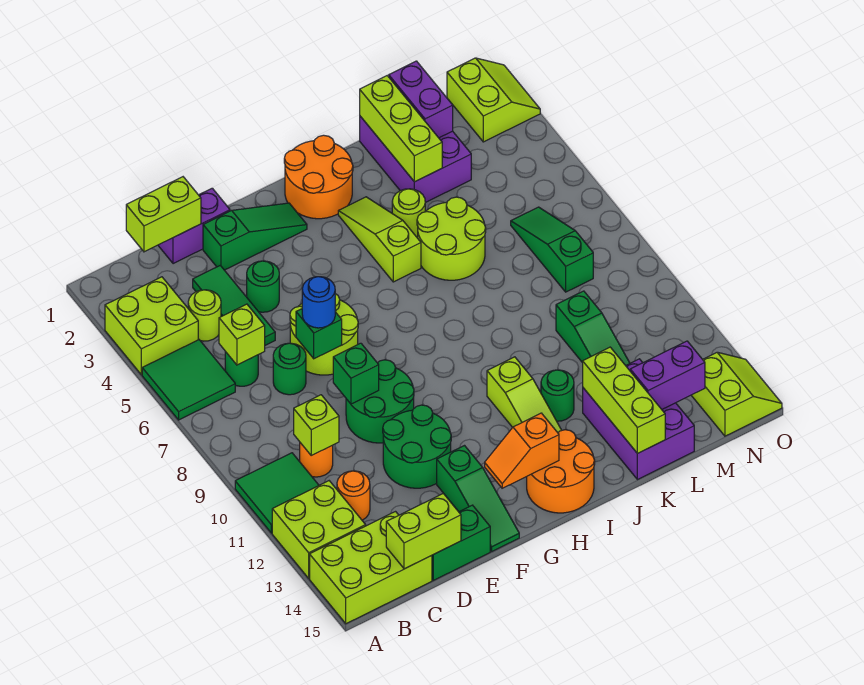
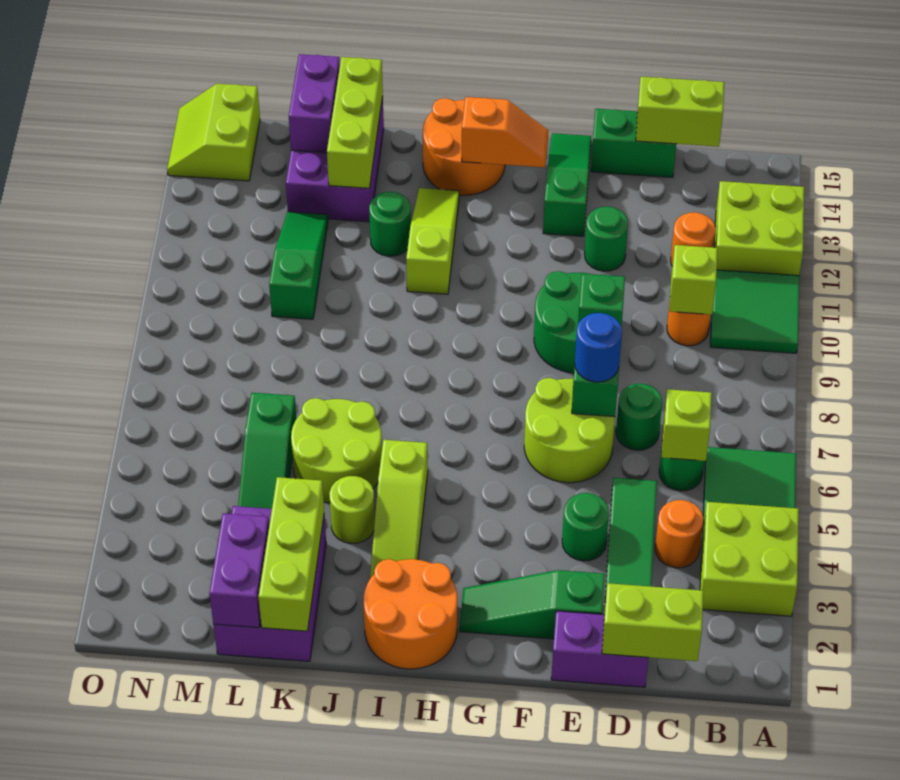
lime brick A14:C15 level 1 -> none
lime round brick C4 level 1 -> orange round brick C4 level 1
green round brick E11:F12 level 1 -> green round brick E12 level 1
purple brick L14:M14 level 2 -> purple brick L14:L15 level 2
green slope M6:M8 level 1 top 8 -> green slope L4:L6 level 1 top 6
lime slope N1:O2 level 1 top N -> none

